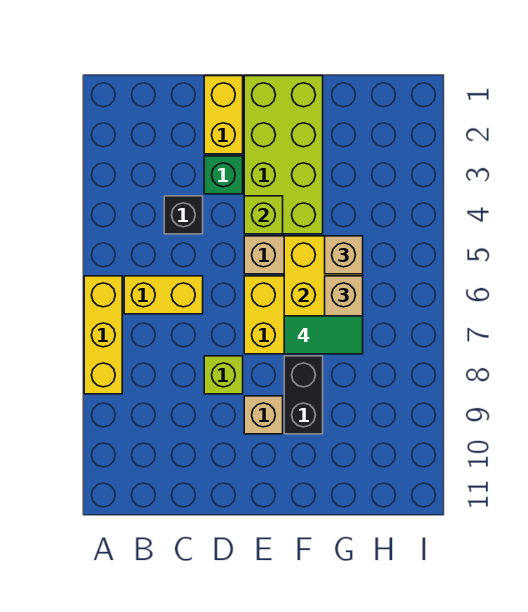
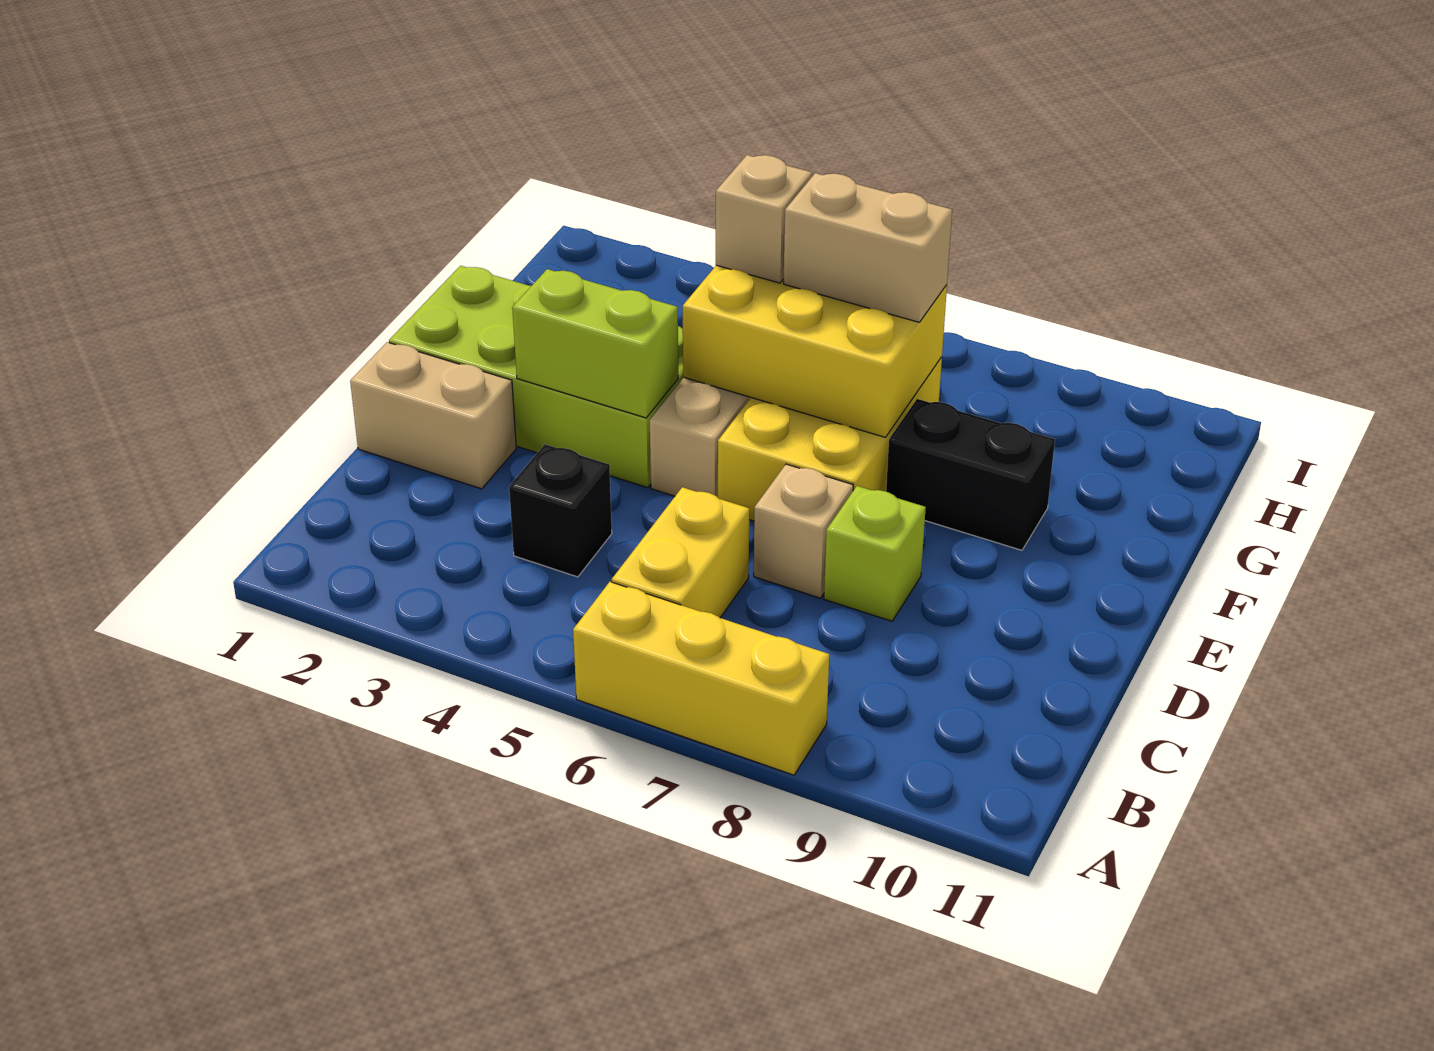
yellow brick D1:D2 level 1 -> tan brick D1:D2 level 1
green brick D3 level 1 -> none
lime brick E4 level 2 -> lime brick E3:E4 level 2
tan brick E9 level 1 -> tan brick D7 level 1
green tile F7:G7 level 4 -> none

